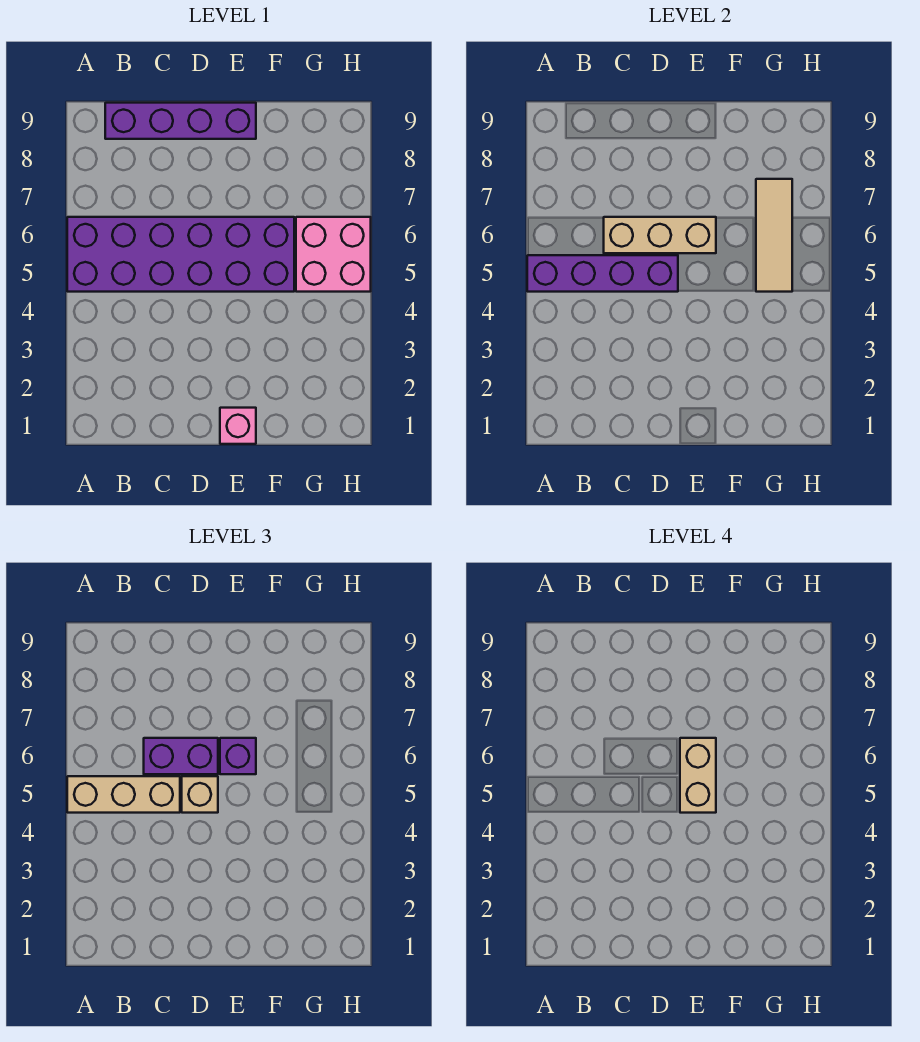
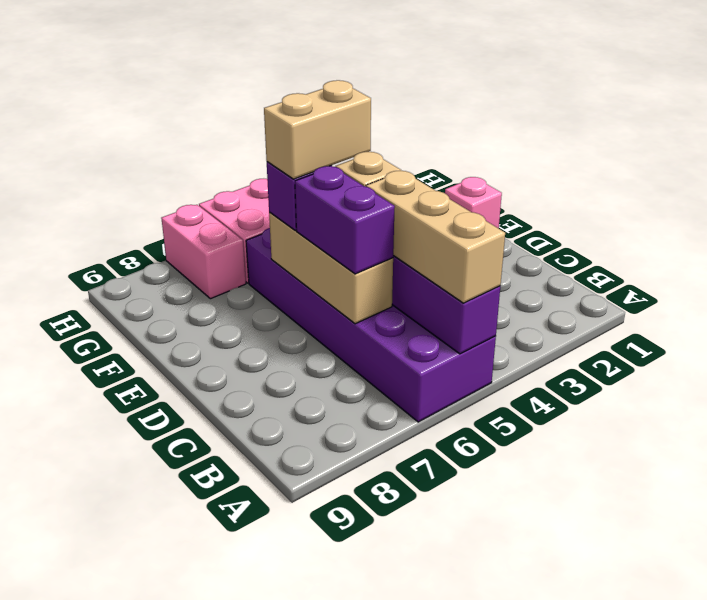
purple brick B9:E9 level 1 -> none
tan tile G5:G7 level 2 -> none
none -> pink brick G7:H7 level 1

